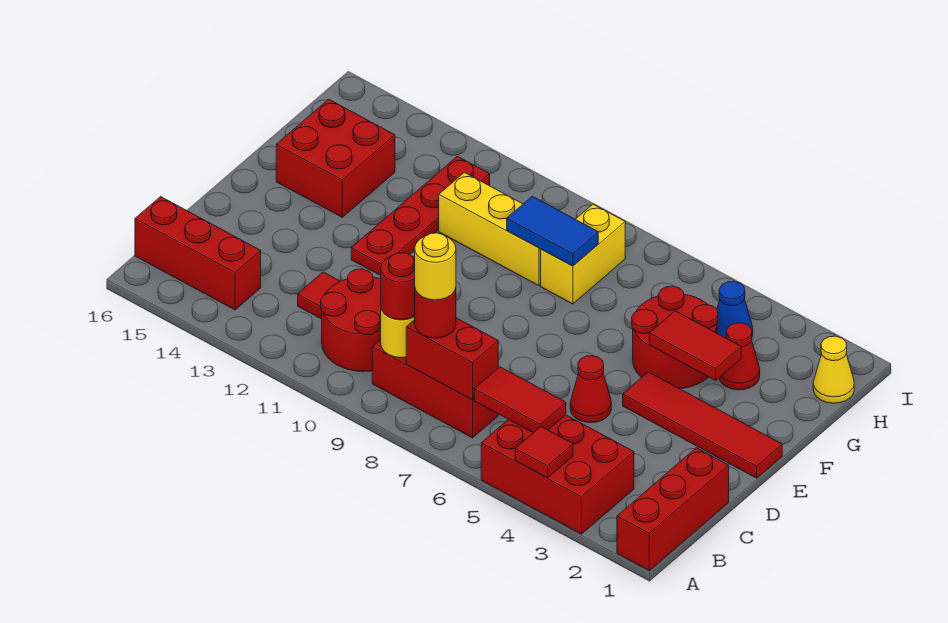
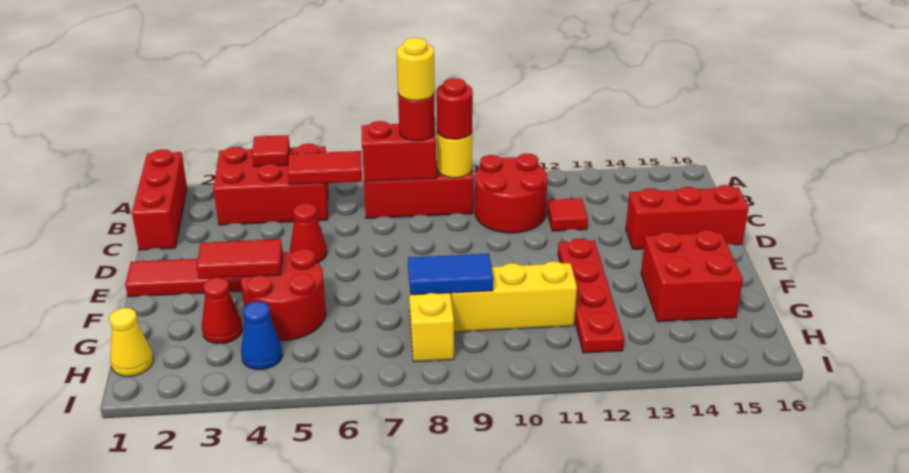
red brick B14:B16 level 1 -> red brick D14:D16 level 1

